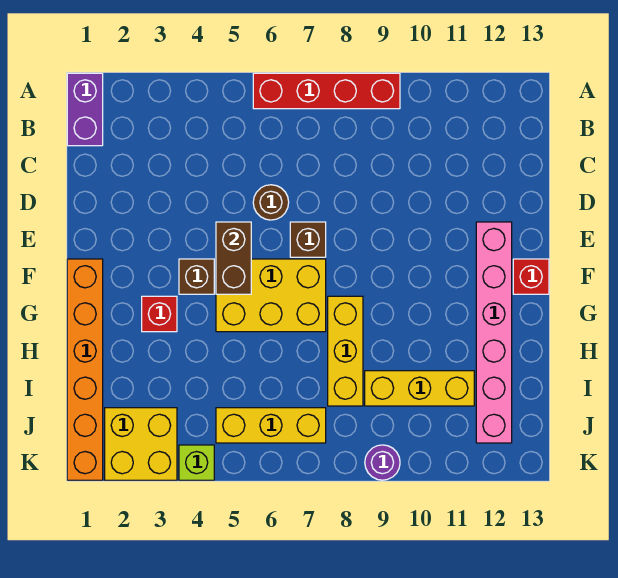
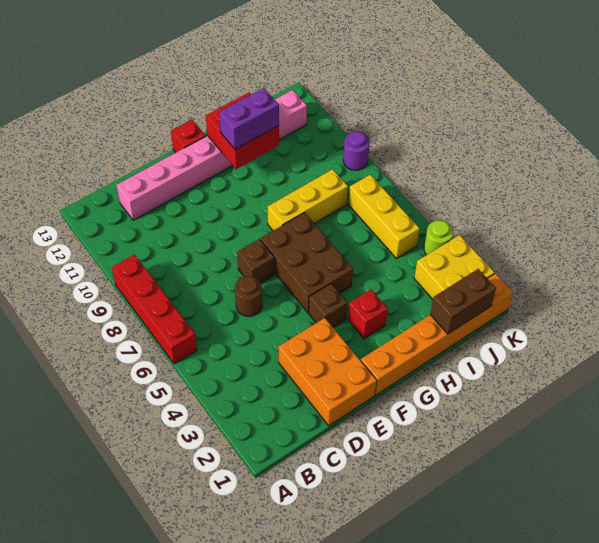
purple brick A1:B1 level 1 -> purple brick G11:H11 level 3
none -> orange brick D1:E3 level 1
brown brick E5:F5 level 2 -> brown brick I1:J1 level 2
pink brick E12:J12 level 1 -> pink brick C12:J12 level 1
yellow brick F5:G7 level 1 -> brown brick F5:G7 level 1
none -> red brick G11:H12 level 2
yellow brick I9:I11 level 1 -> none
lime brick K4 level 1 -> lime round brick K4 level 1

